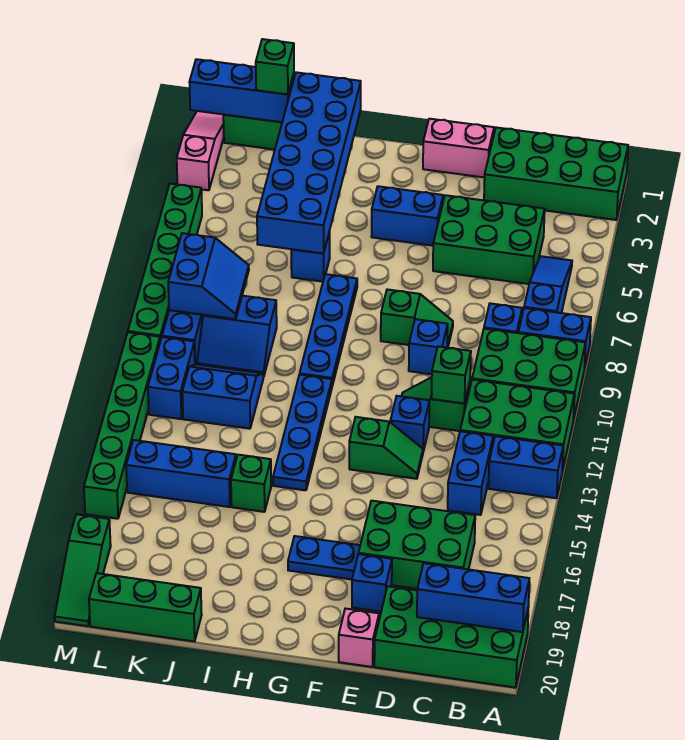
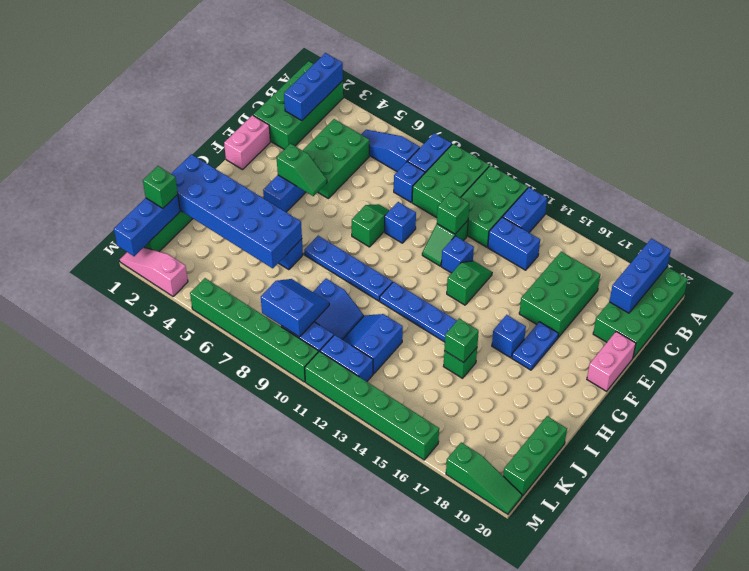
blue brick E18 level 1 -> blue brick G16 level 1
pink brick E20 level 1 -> pink brick E20:F20 level 1
none -> green slope F4:F5 level 2 top 4
none -> green brick I15 level 2
blue brick J15:L15 level 1 -> blue brick A2:C2 level 2

